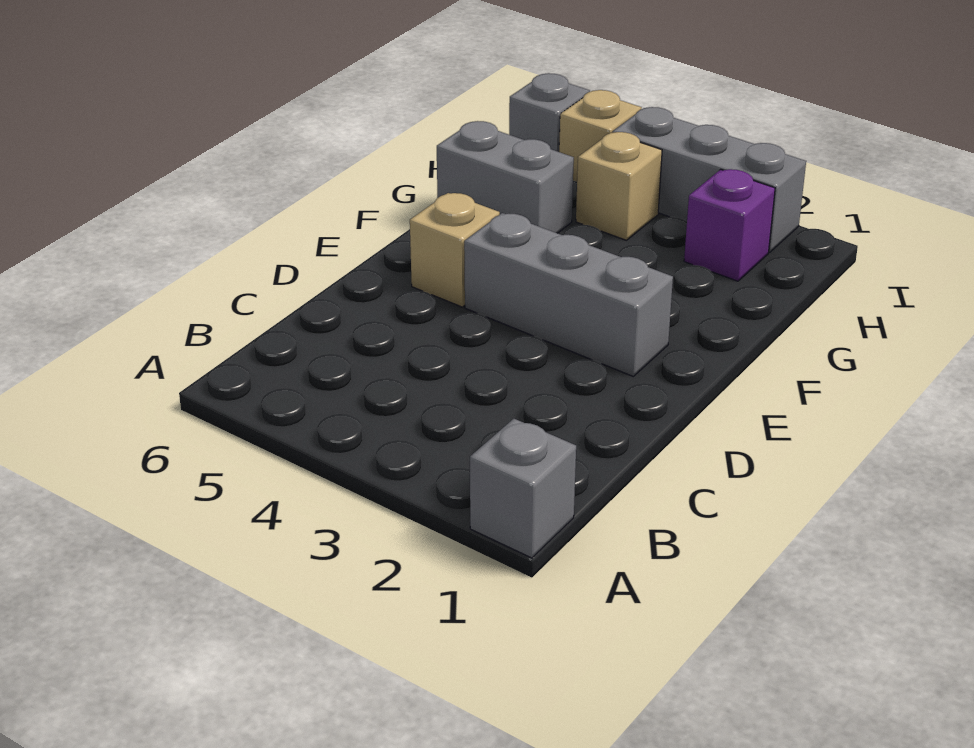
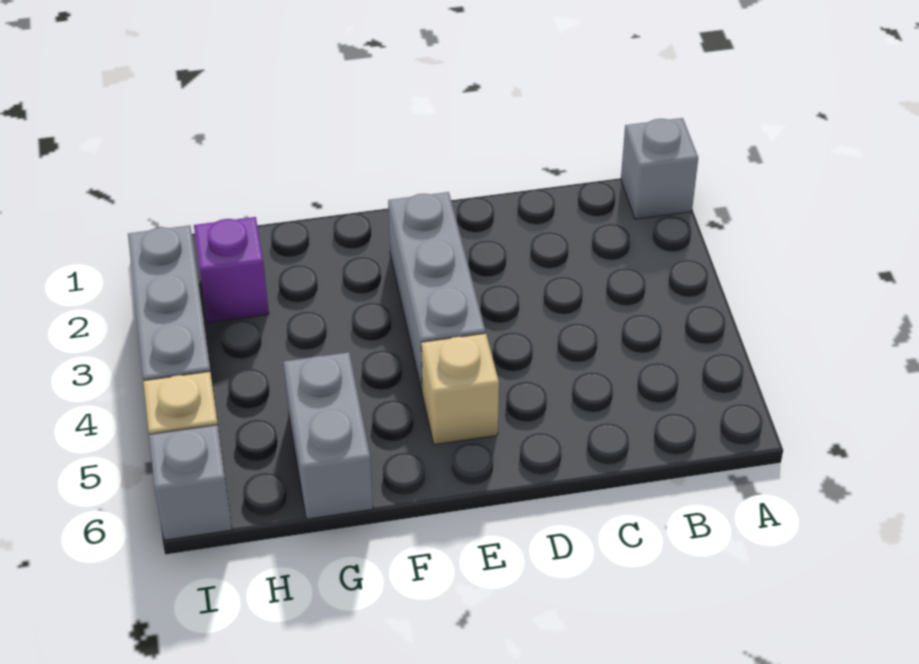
tan brick H4 level 1 -> none

